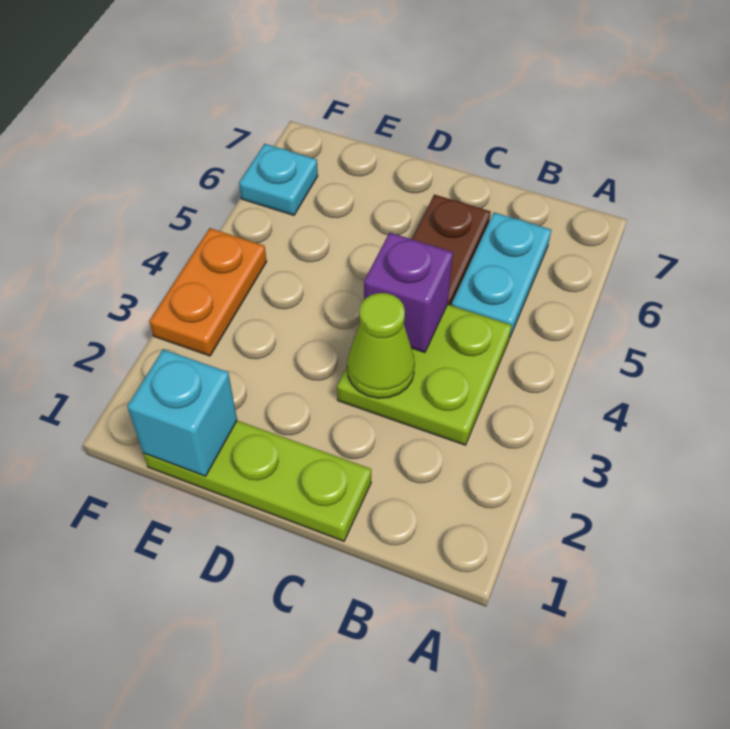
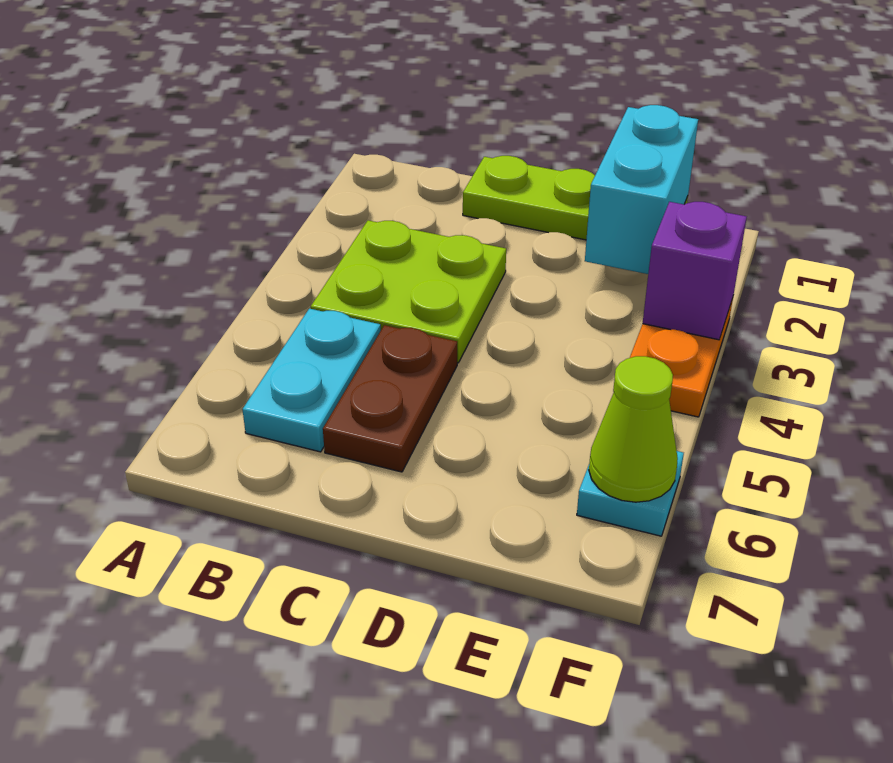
lime cone C3 level 2 -> lime cone F6 level 2
purple brick C4 level 2 -> purple brick F3 level 2
cyan brick E1 level 2 -> cyan brick E1:E2 level 2

